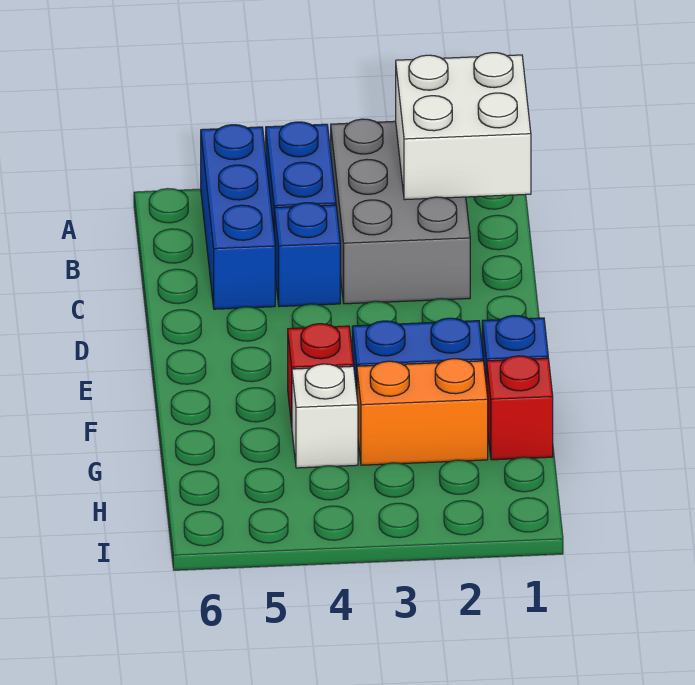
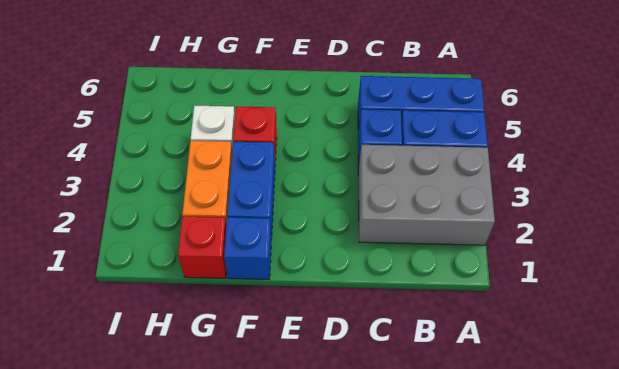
white brick A1:B2 level 2 -> none

